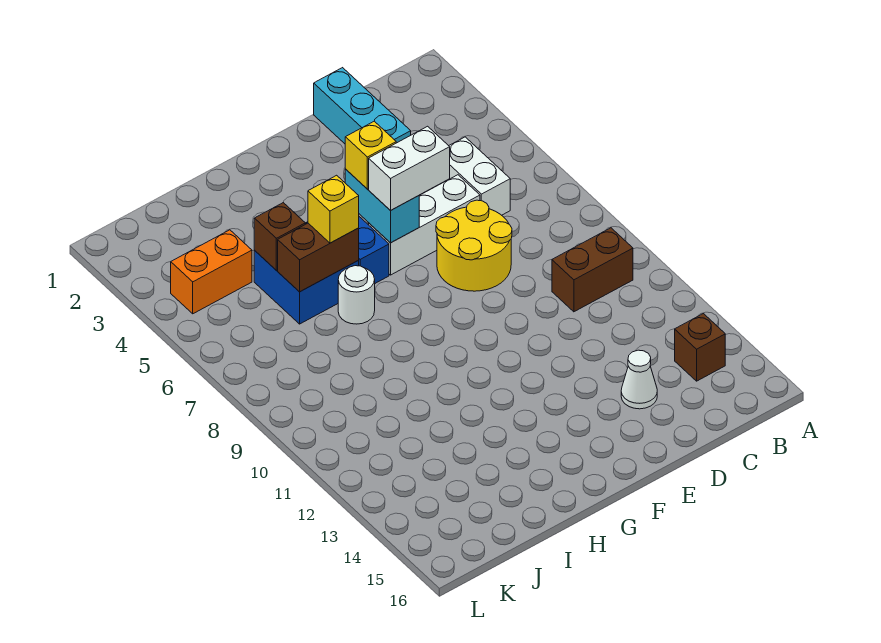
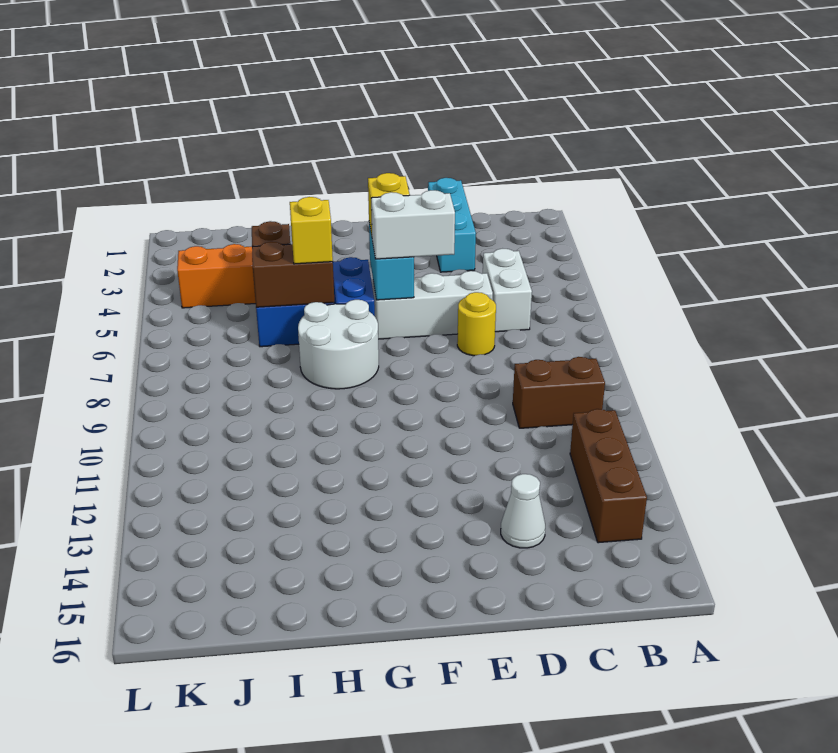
brown brick B14 level 1 -> brown brick B12:B14 level 1
yellow round brick D7:E8 level 1 -> yellow round brick D7 level 1
white round brick H7 level 1 -> white round brick G7:H8 level 1

